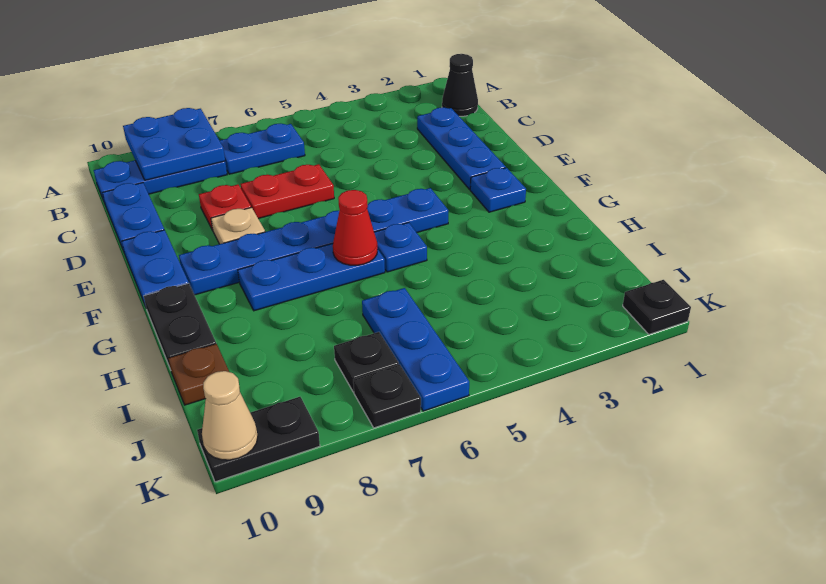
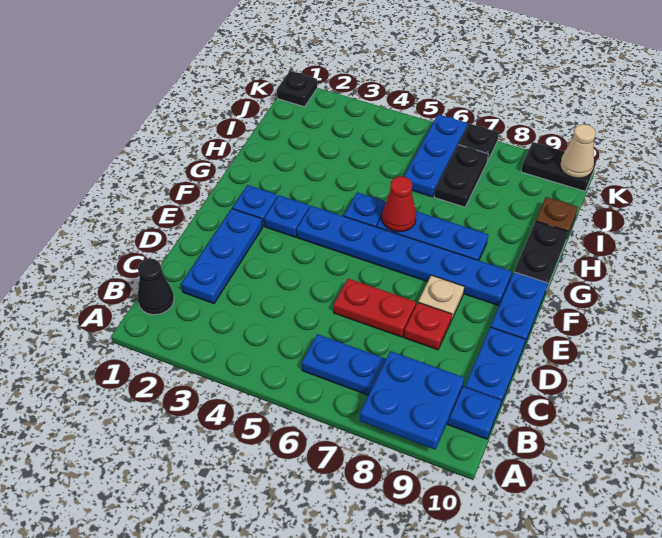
none -> blue plate F3 level 1
black plate J7 level 1 -> black plate I7:J7 level 1

